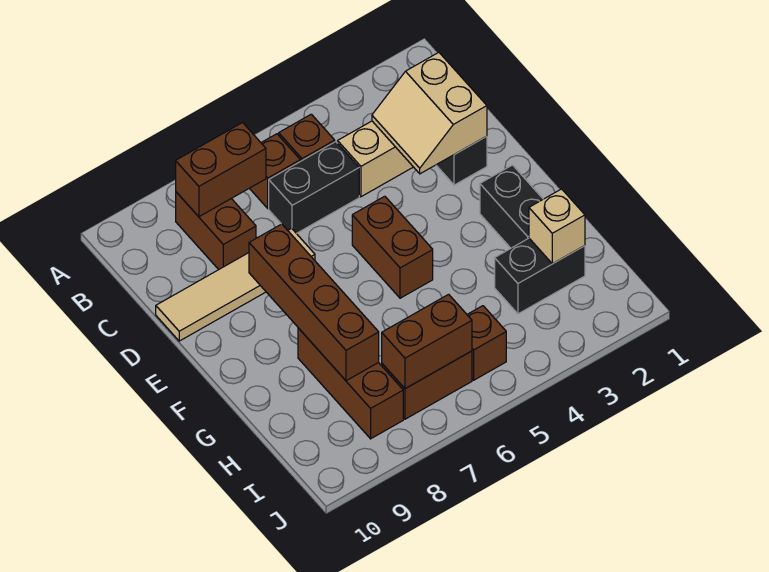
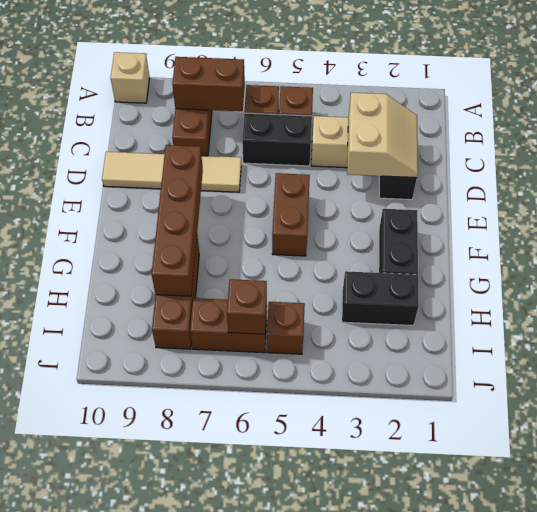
tan slope C2:D3 level 2 top 2 -> tan slope C2:D3 level 2 top 3
tan brick H2 level 2 -> tan brick A10 level 1
brown brick I6:I7 level 2 -> brown brick I6 level 2

